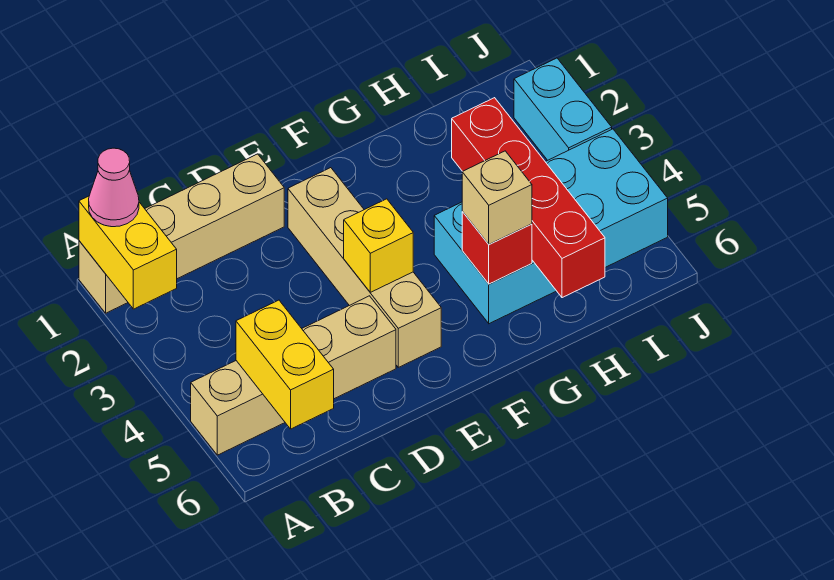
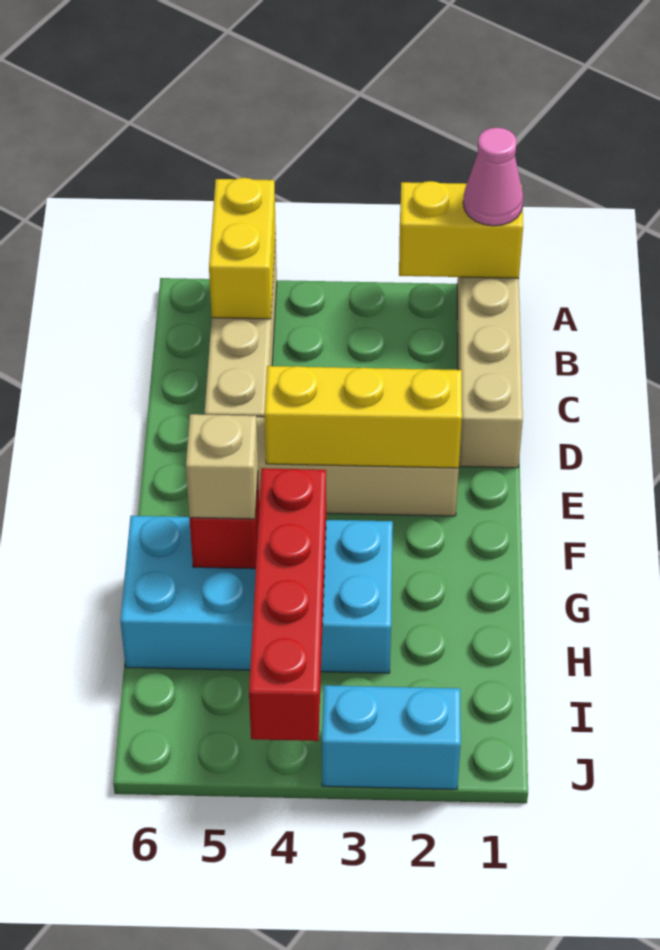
yellow brick B5:B6 level 2 -> yellow brick A5:B5 level 2
yellow brick E4 level 2 -> yellow brick E2:E4 level 2
cyan brick G4:J5 level 1 -> cyan brick G3:H6 level 1
red brick H3:H6 level 2 -> red brick G4:J4 level 2

